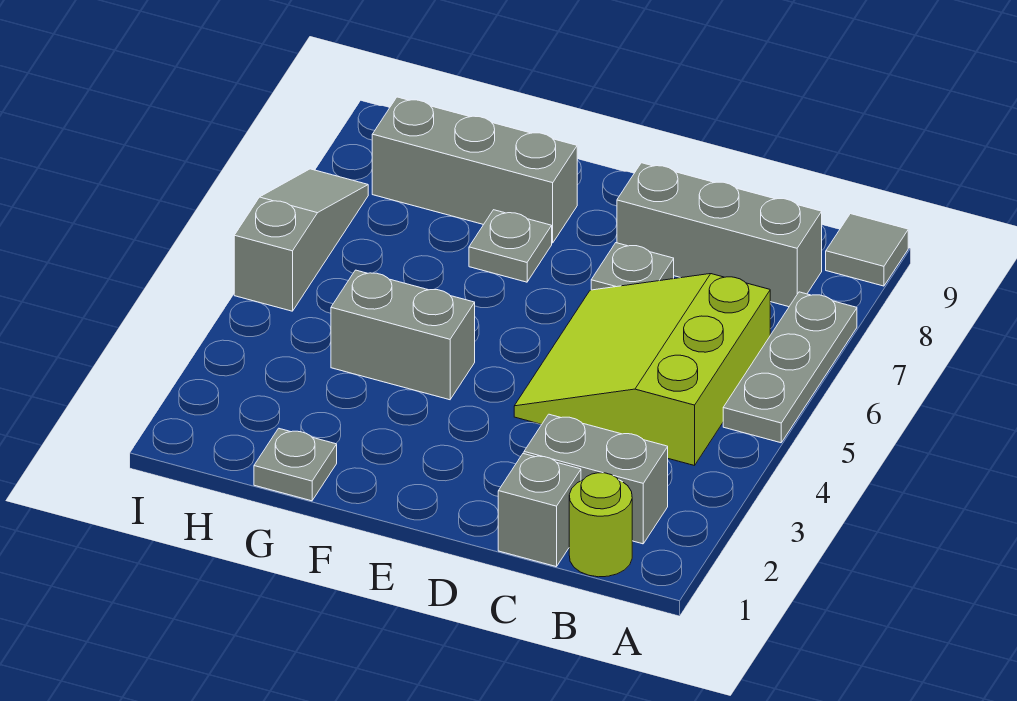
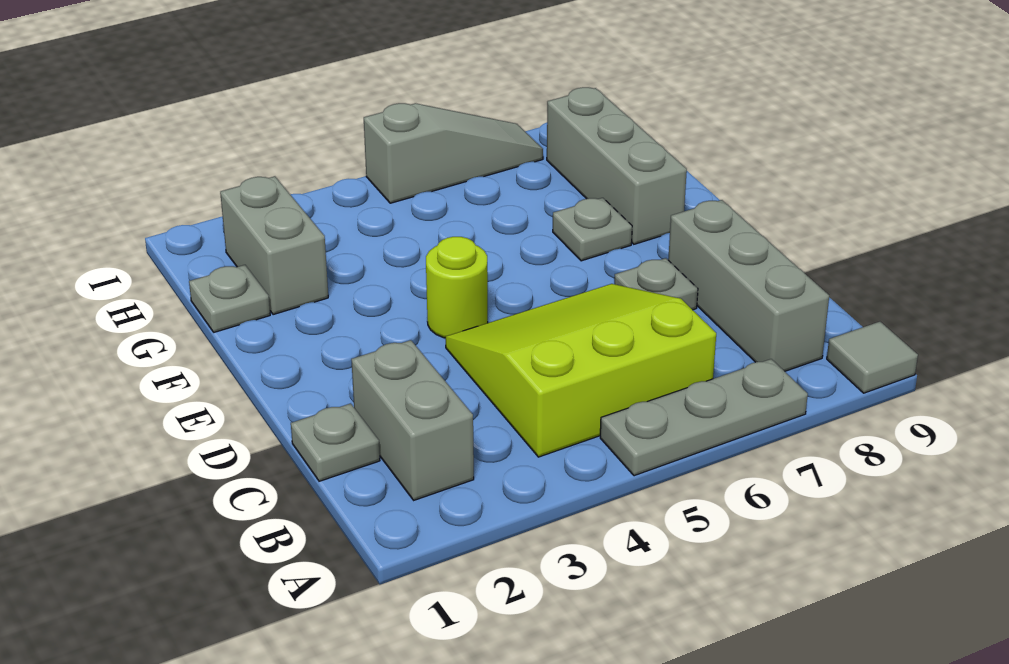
lime round brick B1 level 1 -> lime round brick E4 level 1
grey brick C1 level 1 -> grey plate C1 level 1
grey brick F4:G4 level 1 -> grey brick G2:H2 level 1

